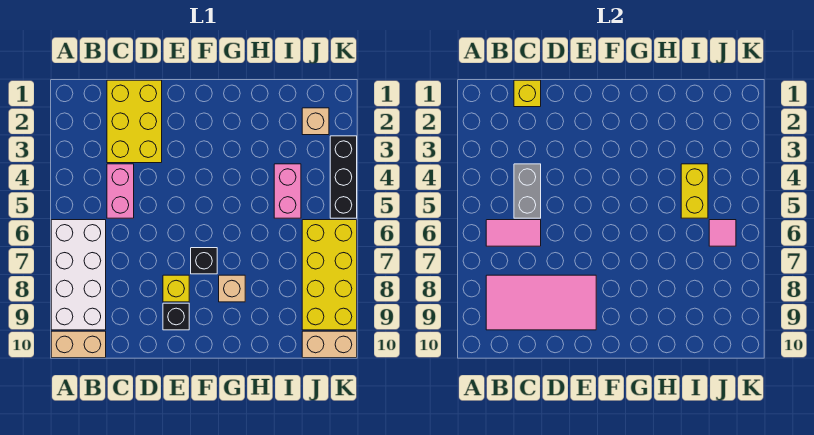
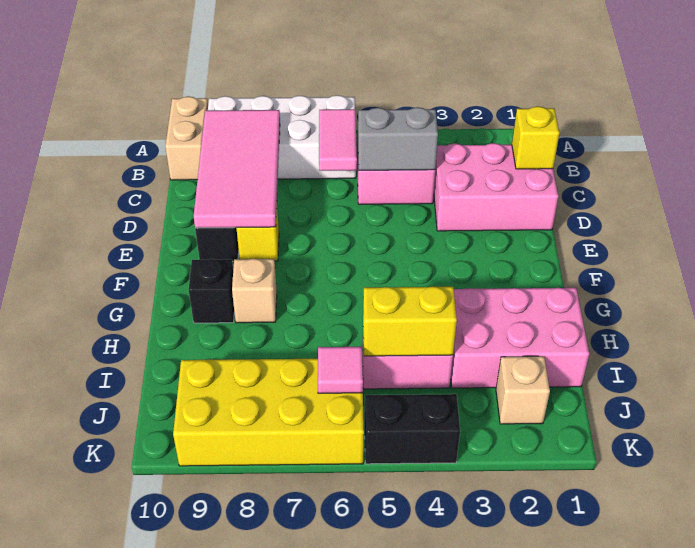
yellow brick C1:D3 level 1 -> pink brick C1:D3 level 1
black brick F7 level 1 -> black brick G9 level 1
none -> pink brick H1:I3 level 1
tan brick J10:K10 level 1 -> none
black brick K3:K5 level 1 -> black brick K4:K5 level 1

